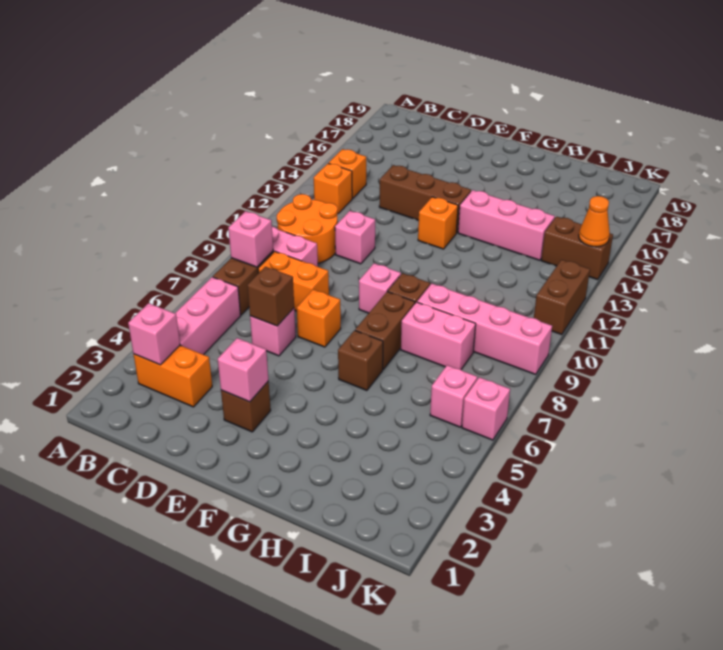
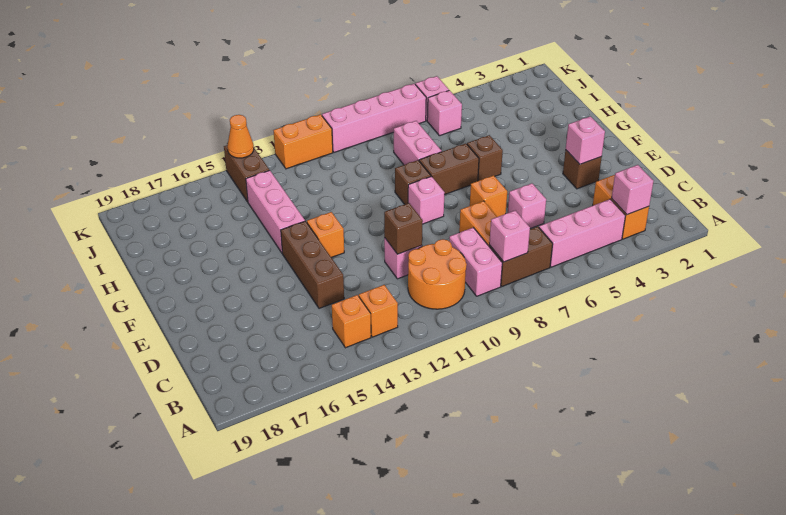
brown brick D6 level 2 -> brown brick D11 level 2
pink brick H9:K9 level 1 -> pink brick K7:K10 level 1
brown brick K11:K12 level 1 -> orange brick K11:K12 level 1

